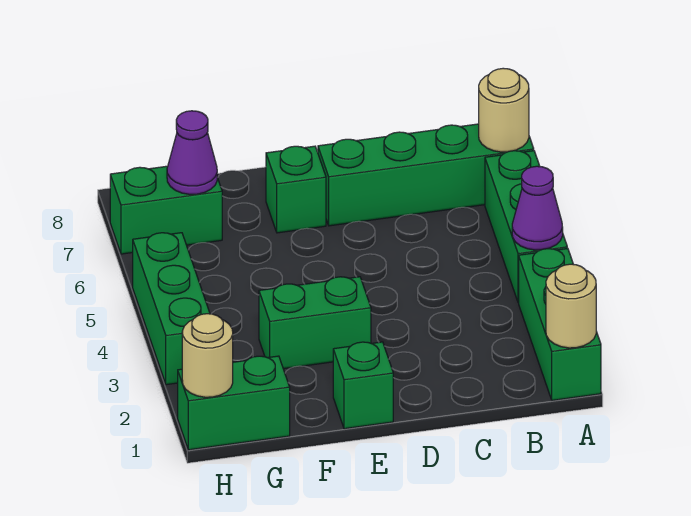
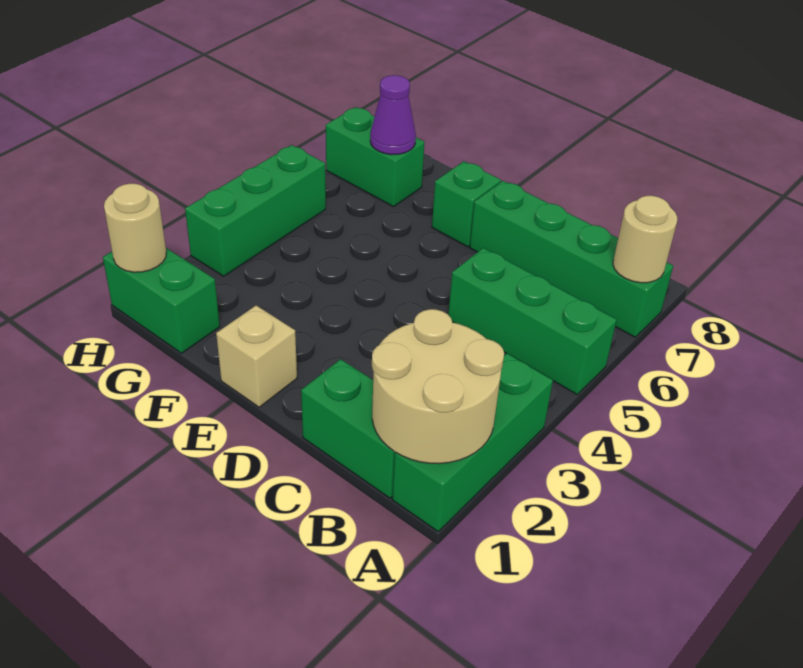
tan round brick A1 level 2 -> tan round brick A1:B2 level 2
green brick A4:A6 level 1 -> green brick A5:C5 level 1
purple cone A4 level 2 -> none
green brick E1 level 1 -> tan brick E1 level 1
green brick E3:F3 level 1 -> green brick B1:C1 level 1

